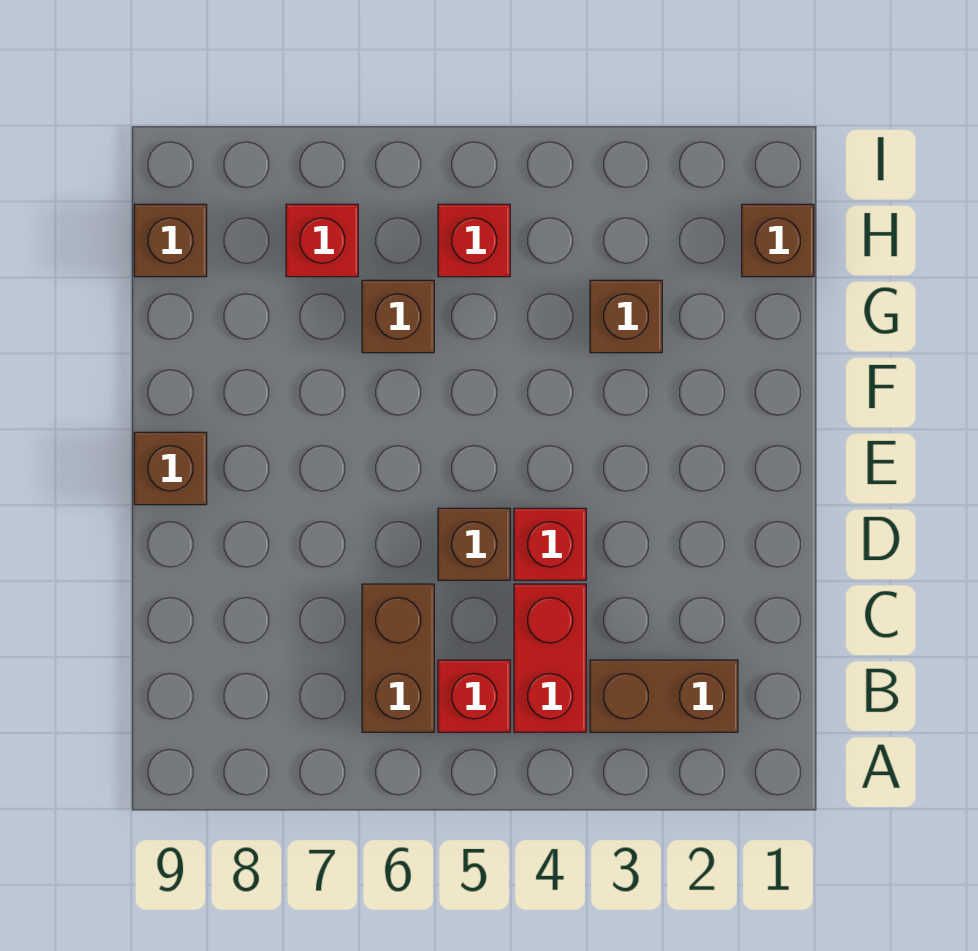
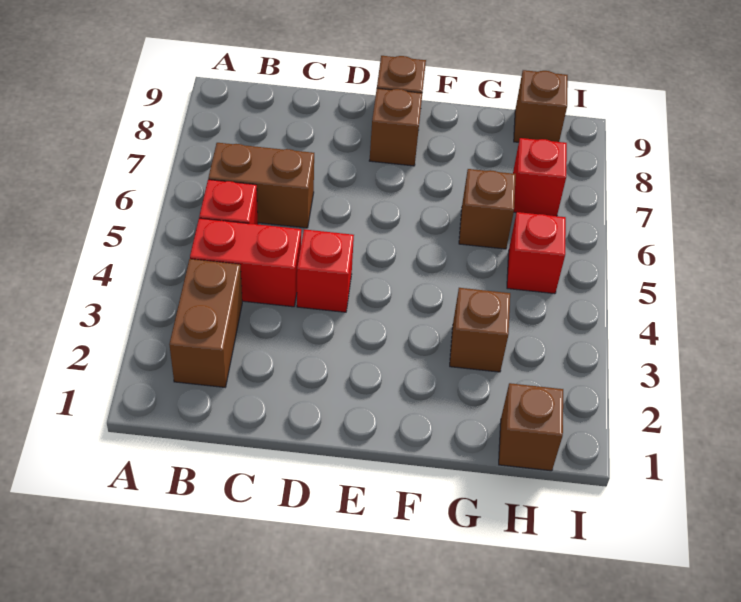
brown brick D5 level 1 -> brown brick E8 level 1

